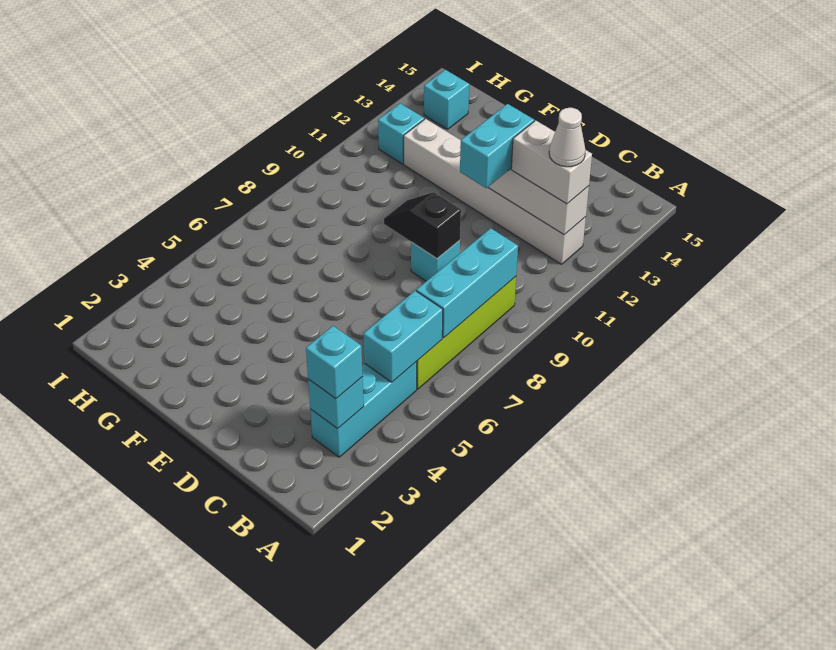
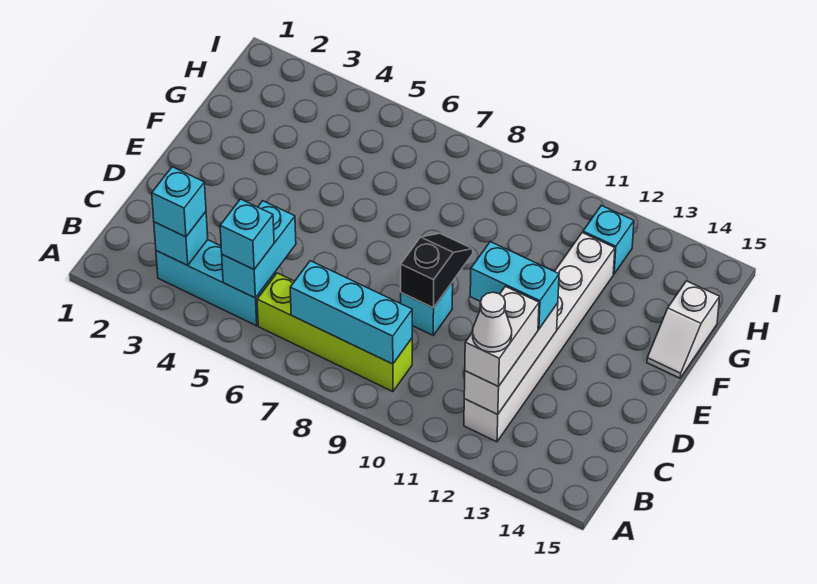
cyan brick B5:B6 level 2 -> cyan brick B5:C5 level 2
none -> white slope F15:G15 level 1 top G
cyan brick H14 level 1 -> cyan brick B5 level 3

